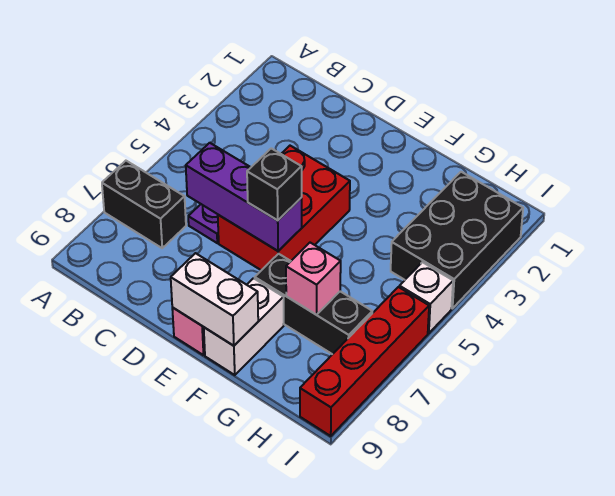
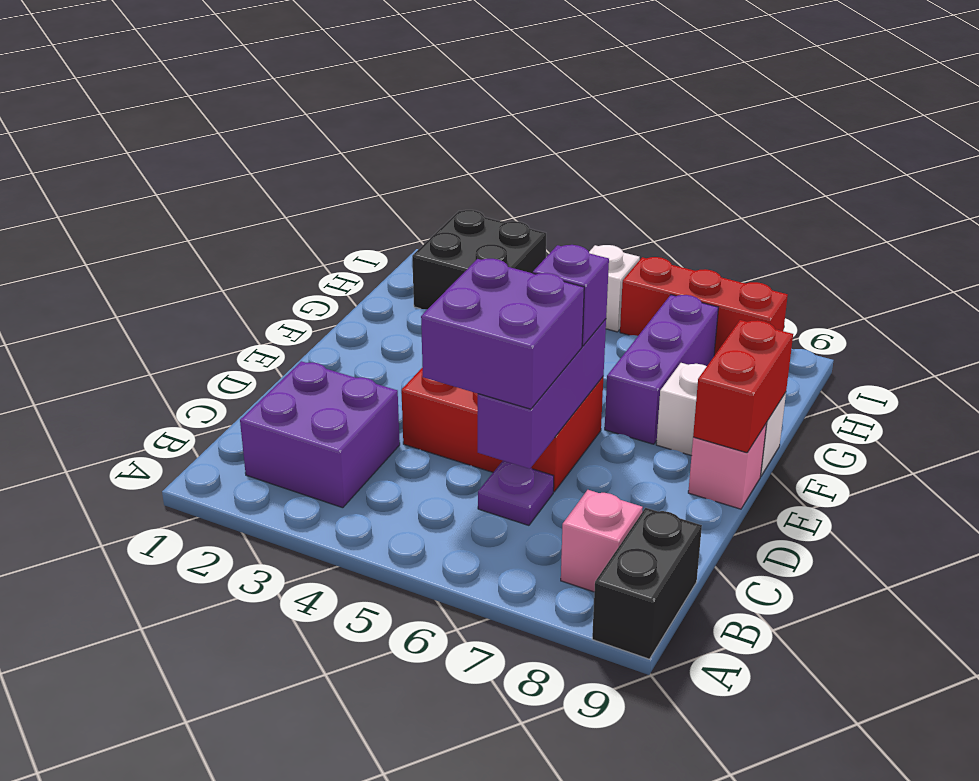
black brick A7:B7 level 1 -> black brick A9:B9 level 1
none -> purple brick B2:C3 level 1
none -> purple brick C5:D6 level 3
black brick E6 level 3 -> purple brick E6 level 3
white brick E9:F9 level 2 -> red brick E9:F9 level 2
black brick F7:H7 level 1 -> purple brick F7:H7 level 1
pink brick G7 level 2 -> pink brick B8 level 1
black brick H2:I4 level 1 -> black brick H2:I3 level 1
red brick I6:I9 level 1 -> red brick I6:I8 level 1

